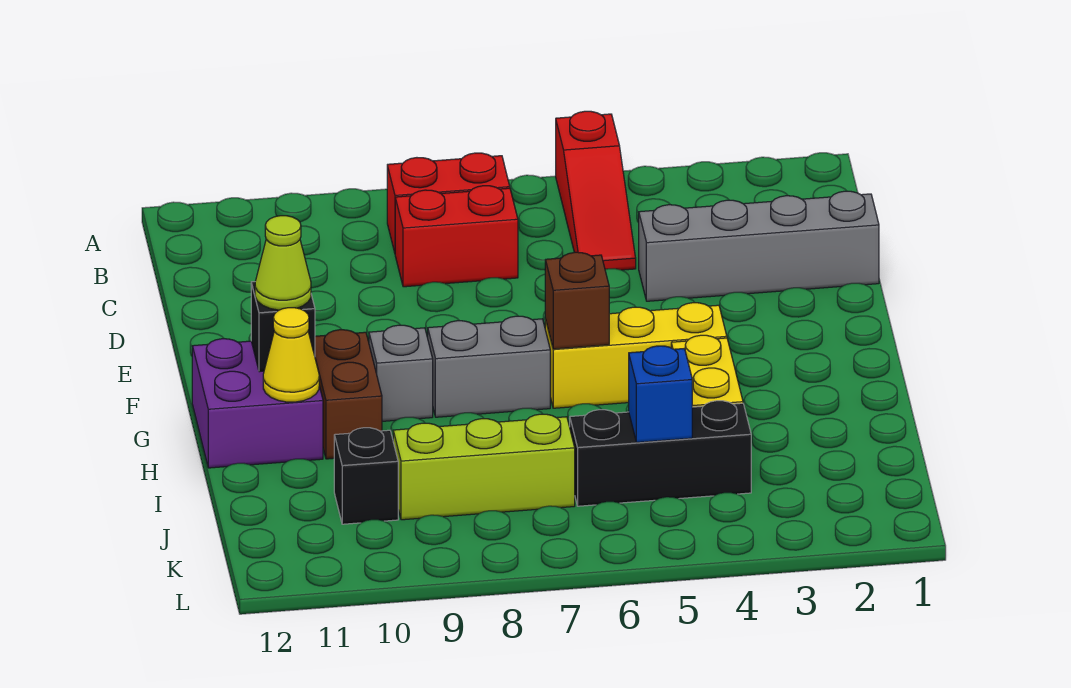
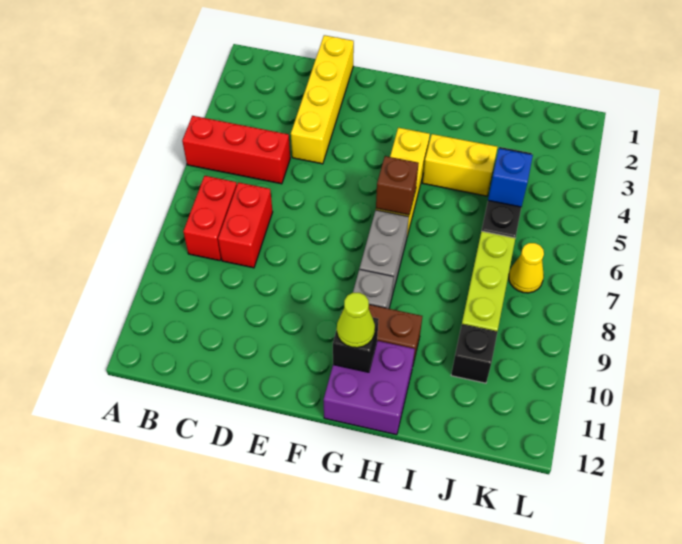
red slope A5:C5 level 1 top A -> red brick A5:C5 level 1
grey brick D1:D4 level 1 -> yellow brick D1:D4 level 1
yellow cone H11 level 2 -> yellow cone K7 level 1

